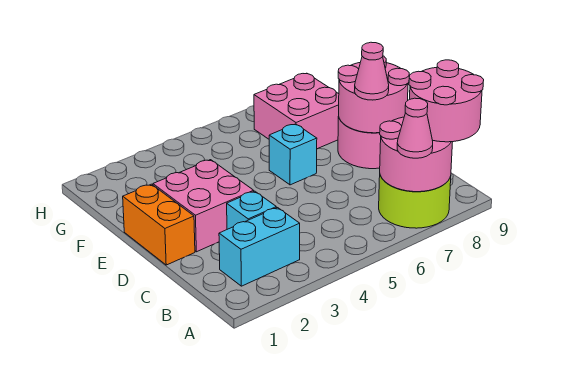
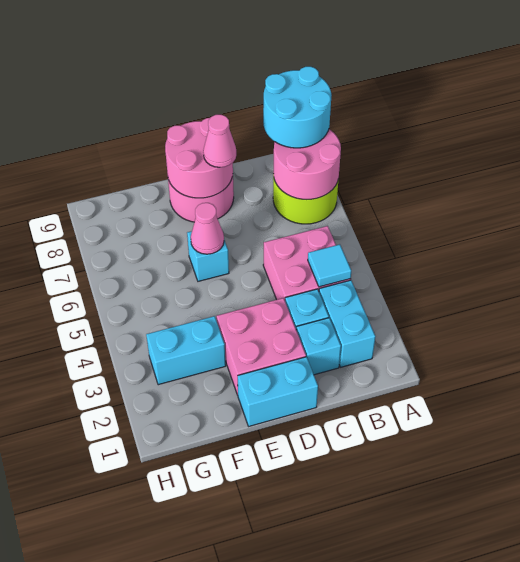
pink cone A7 level 3 -> pink cone E6 level 2
pink round brick A8:B9 level 3 -> cyan round brick A8:B9 level 3
none -> cyan tile B4 level 2
none -> cyan brick C2 level 1
orange brick D1:E1 level 1 -> cyan brick D1:E1 level 1
none -> cyan brick F3:G3 level 1
pink brick F7:G8 level 1 -> pink brick B4:C5 level 1

